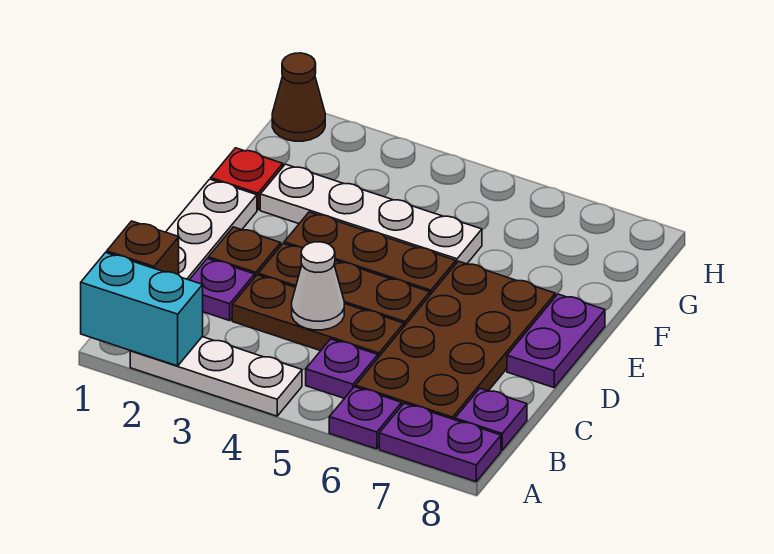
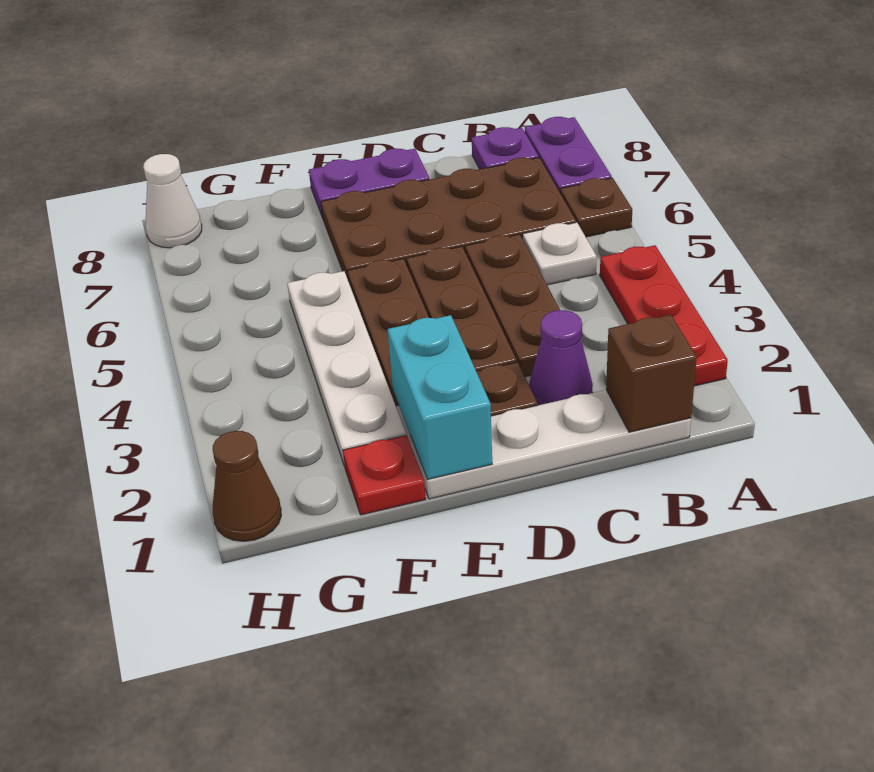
cyan brick A1:A2 level 2 -> cyan brick E1:E2 level 2
white plate A2:A4 level 1 -> red plate A2:A4 level 1
purple plate A6 level 1 -> brown plate A6 level 1
purple plate B5 level 1 -> white plate B5 level 1
purple plate C2 level 1 -> purple cone C2 level 1
white cone C4 level 2 -> white cone H8 level 1

